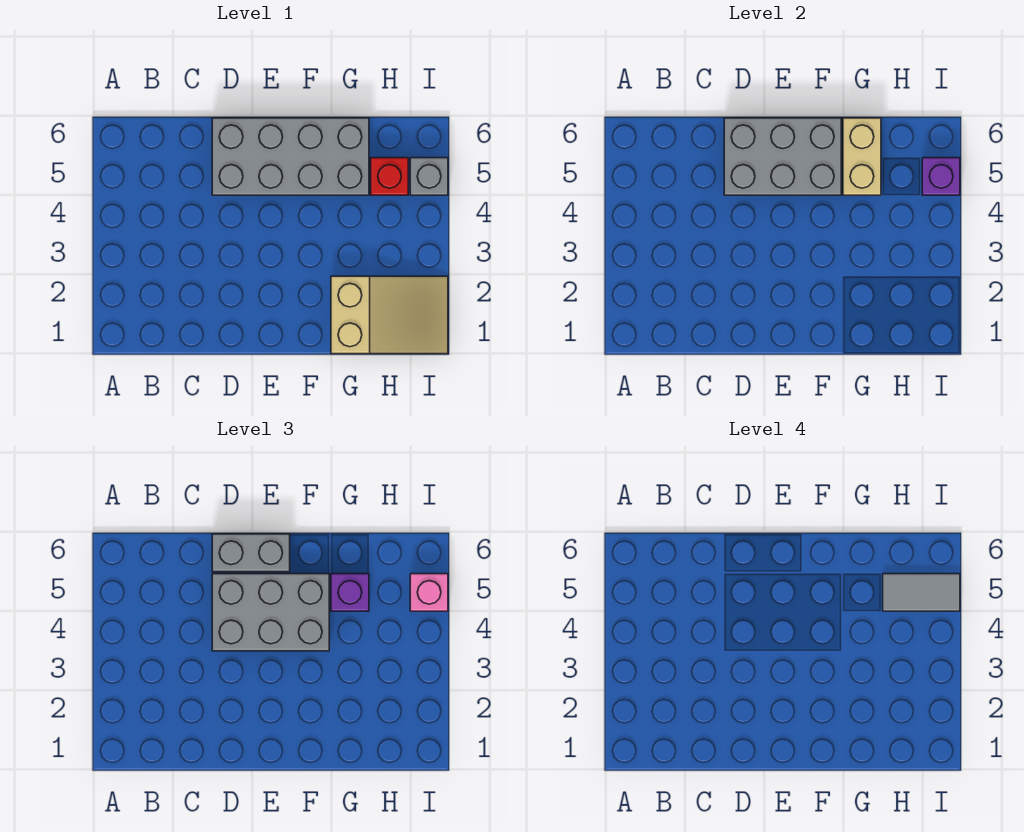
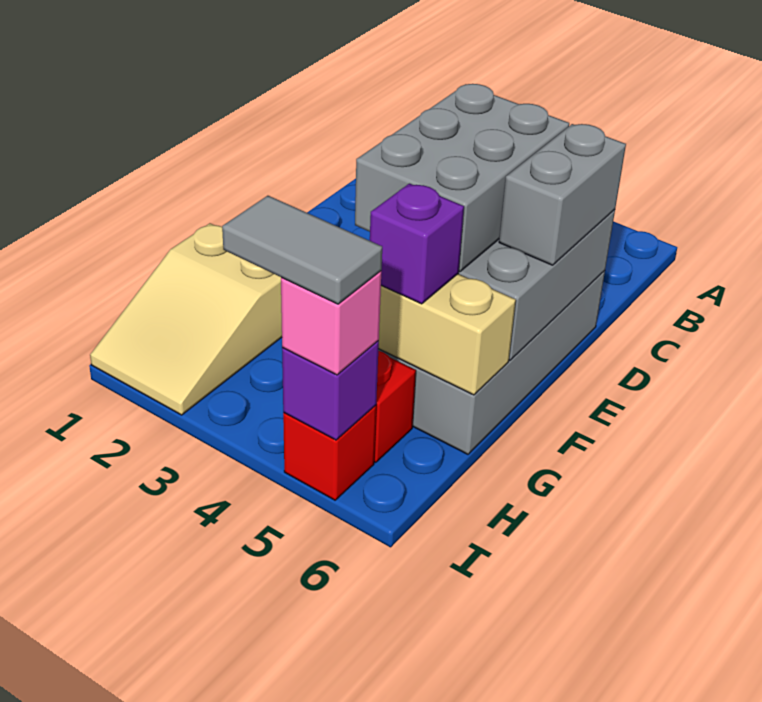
grey tile H5:I5 level 4 -> grey tile I4:I5 level 4
grey brick I5 level 1 -> red brick I5 level 1

